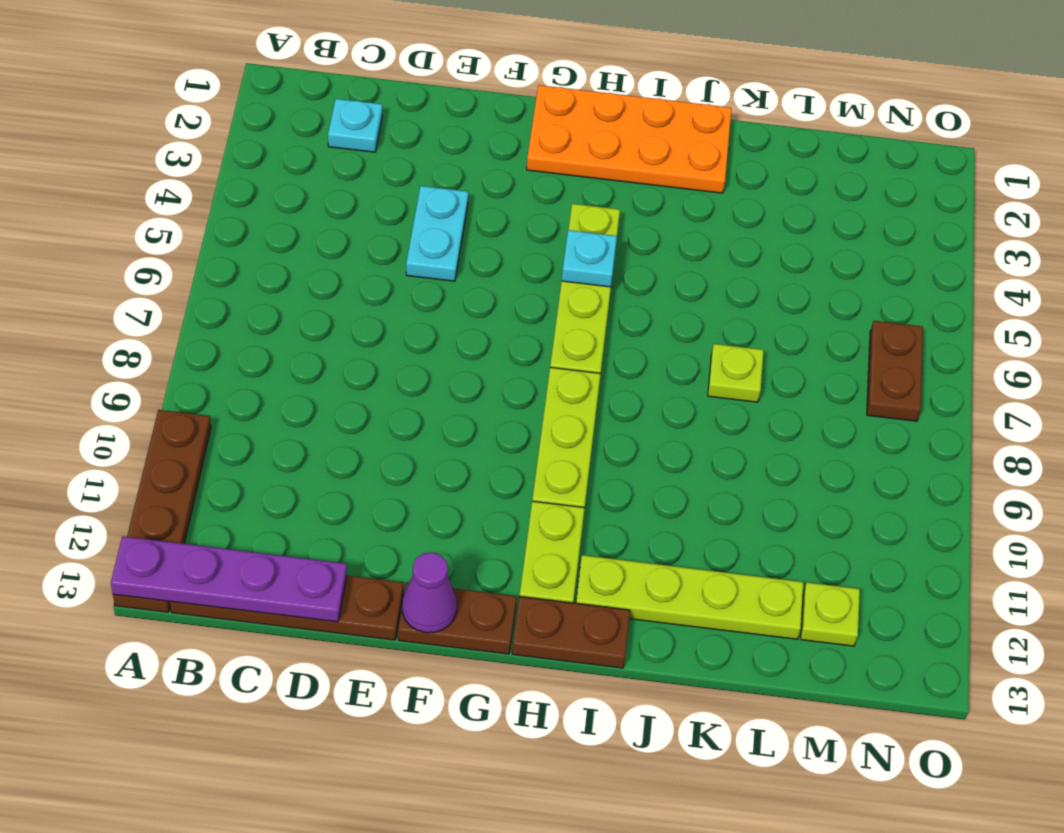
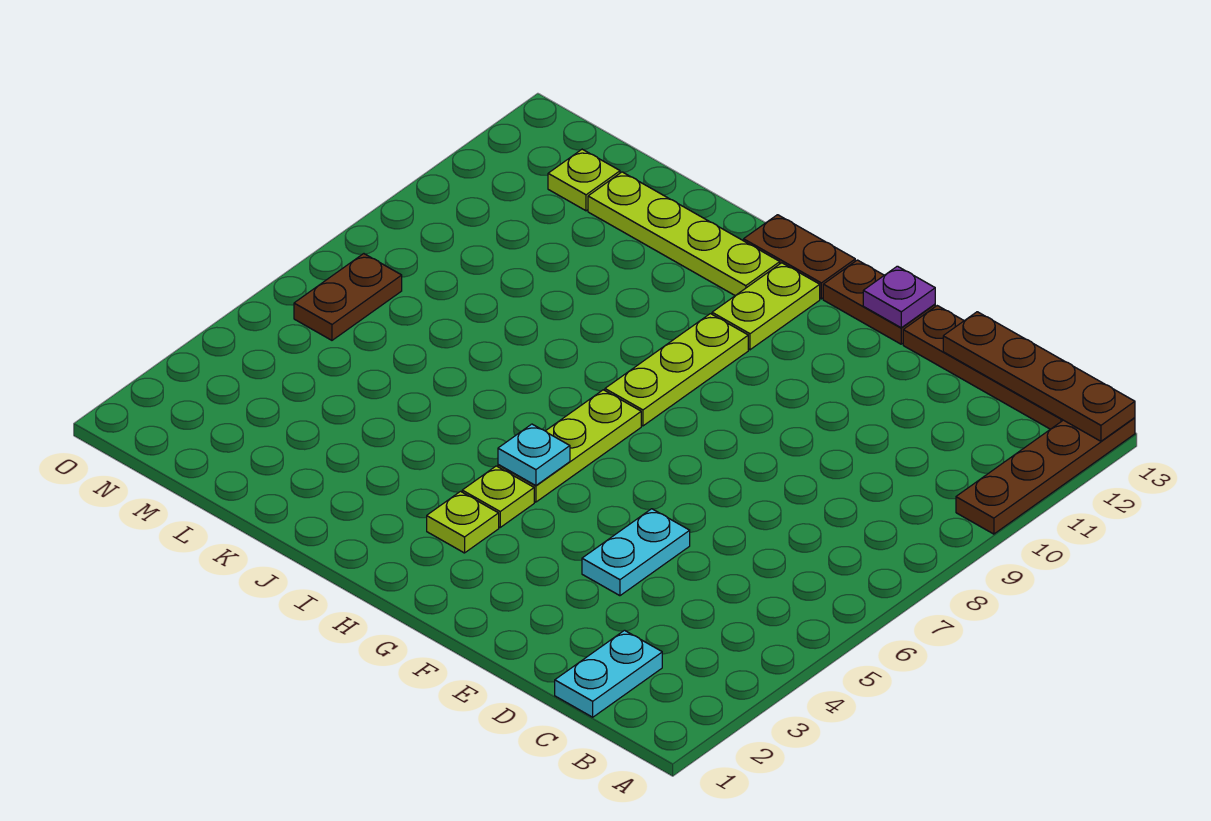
purple plate A13:D13 level 2 -> brown plate A13:D13 level 2
cyan plate C2 level 1 -> cyan plate C1:C2 level 1
purple cone F13 level 2 -> purple plate F13 level 2
orange plate G1:J2 level 1 -> none
lime plate K7 level 1 -> lime plate H3 level 1

